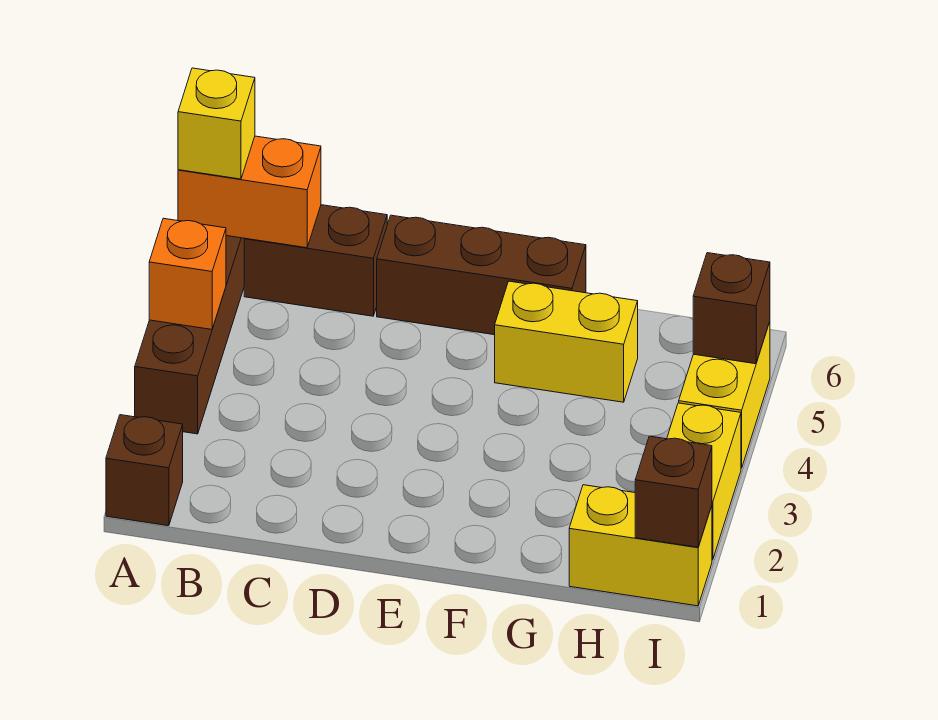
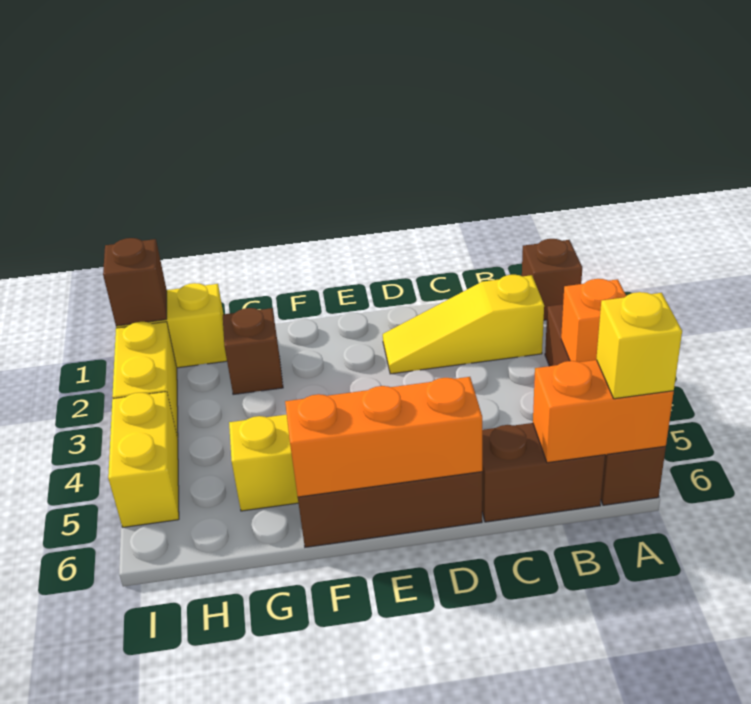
none -> yellow slope B2:D2 level 1 top B
none -> orange brick D6:F6 level 2
brown brick I5 level 2 -> brown brick G2 level 1

